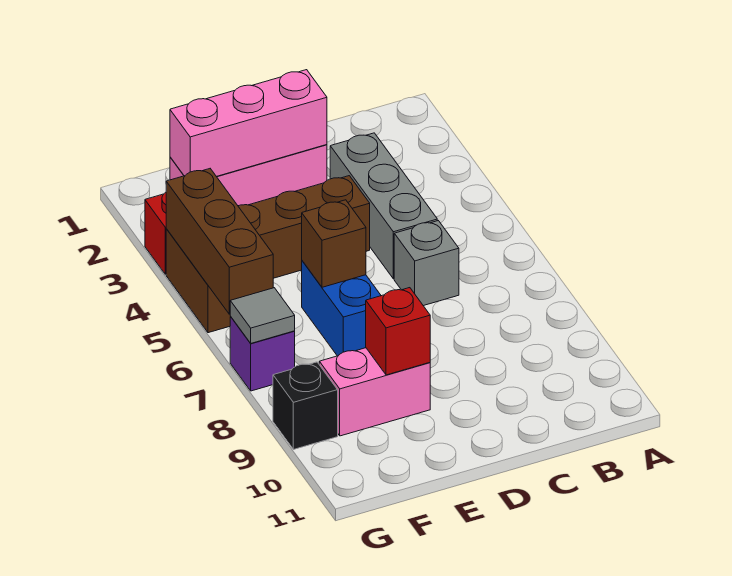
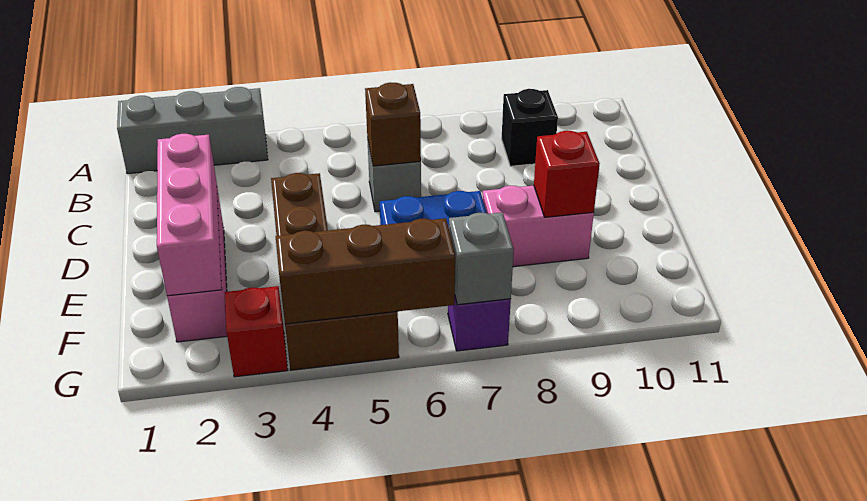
grey brick C3:C5 level 1 -> grey brick A1:A3 level 1
brown brick E6 level 2 -> brown brick C6 level 2
pink brick E9:F9 level 1 -> pink brick E8:E9 level 1
grey tile G7 level 2 -> grey brick G7 level 2
black brick G9 level 1 -> black brick B9 level 1

